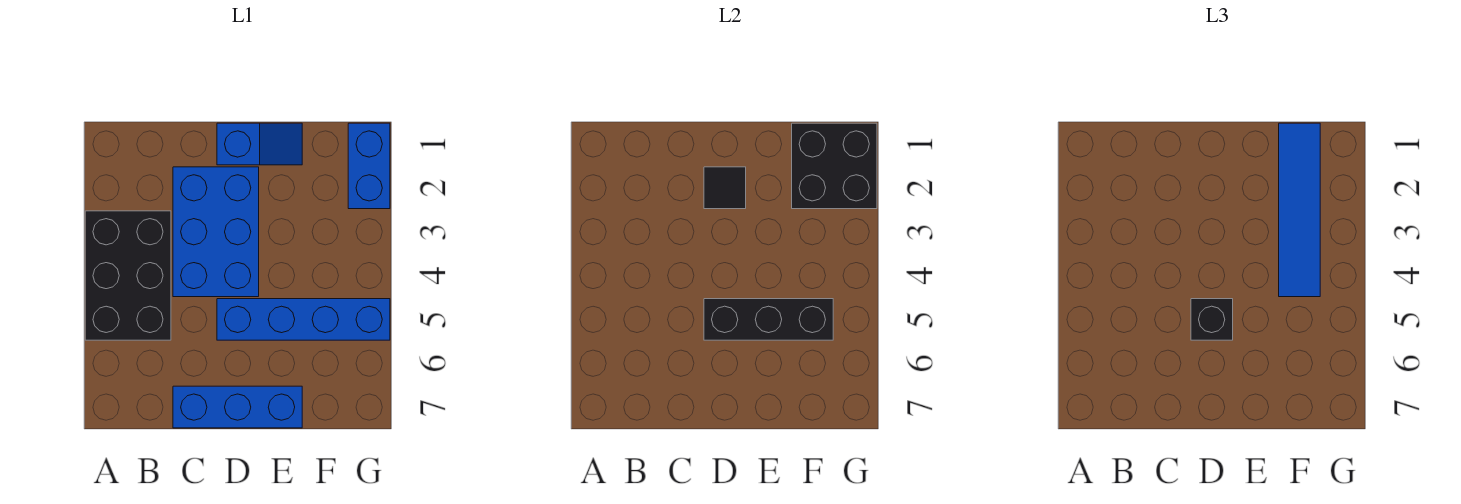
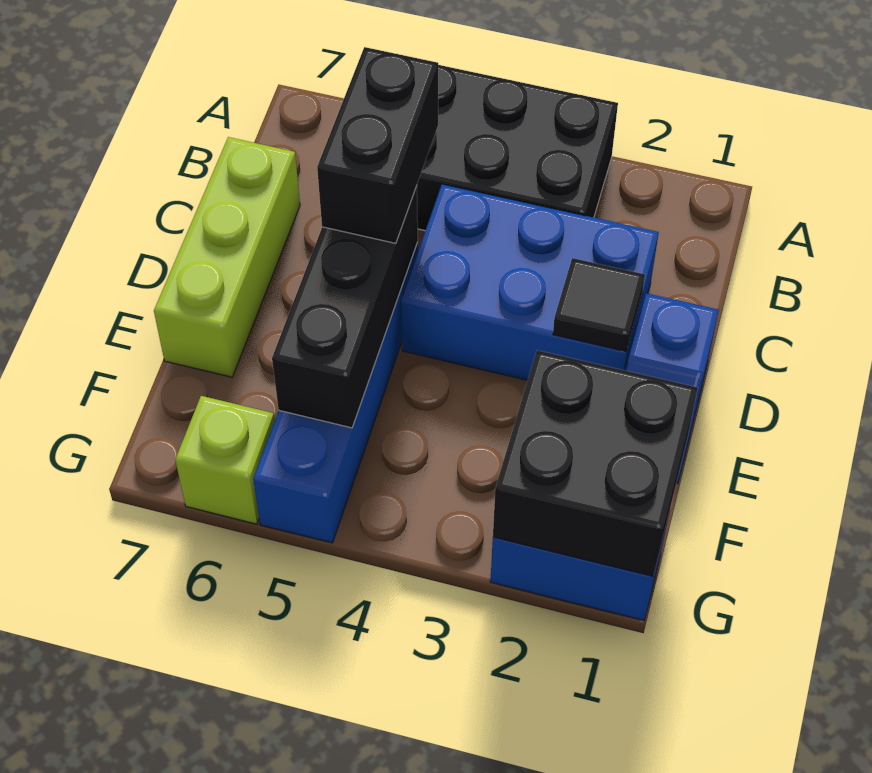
blue brick C7:E7 level 1 -> lime brick C7:E7 level 1
black brick D5 level 3 -> black brick C5:D5 level 3
blue tile F1:F4 level 3 -> none
none -> lime brick G6 level 1

